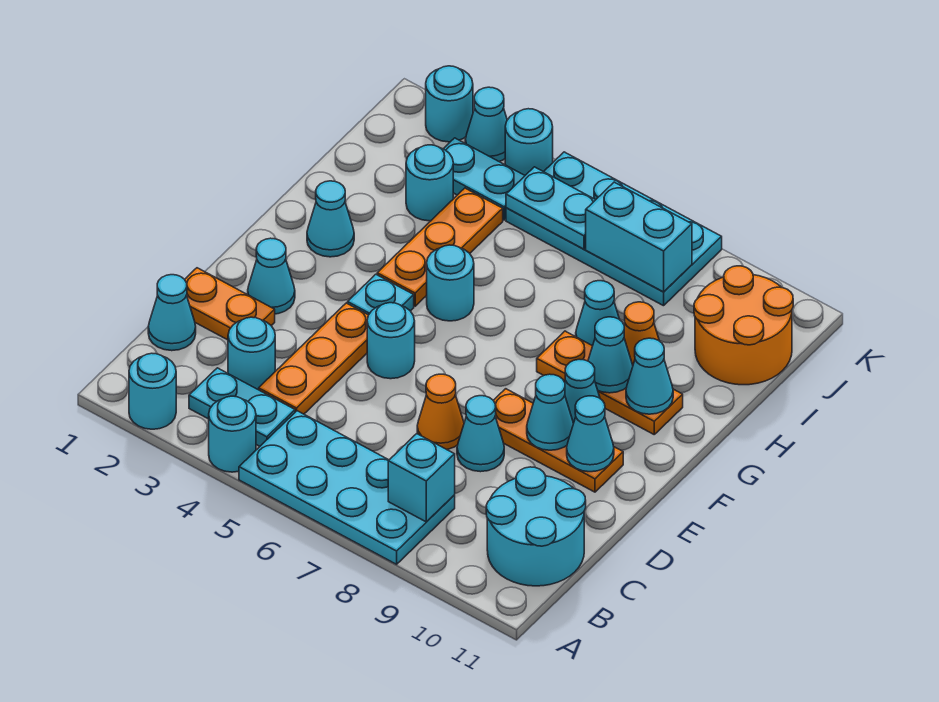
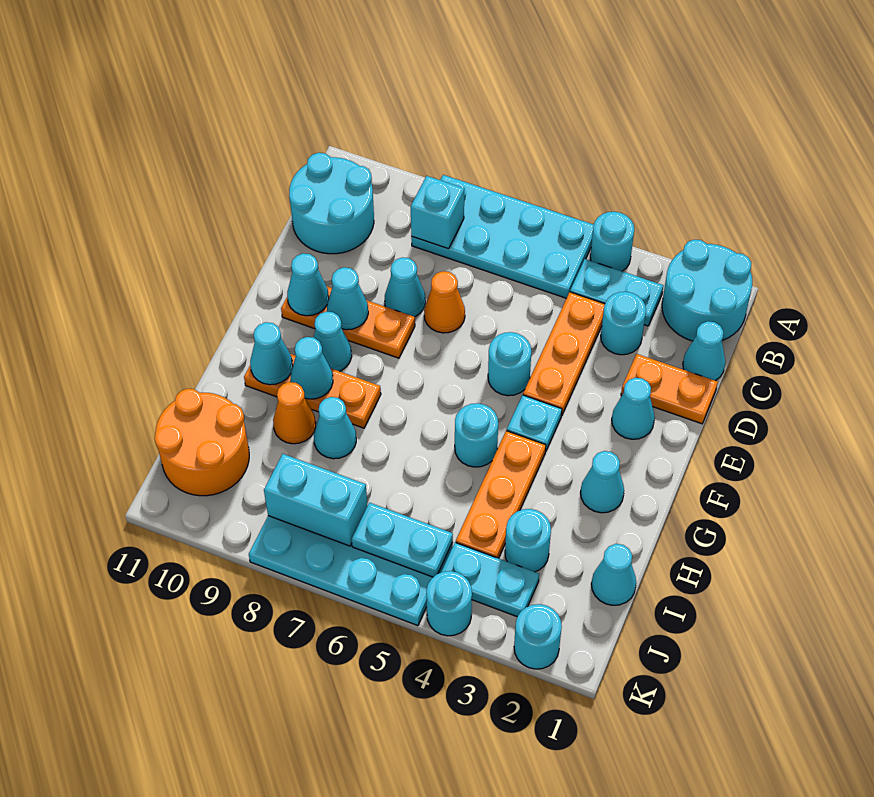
cyan round brick A2 level 1 -> cyan round brick A1:B2 level 1
cyan cone K3 level 1 -> cyan cone I1 level 1

